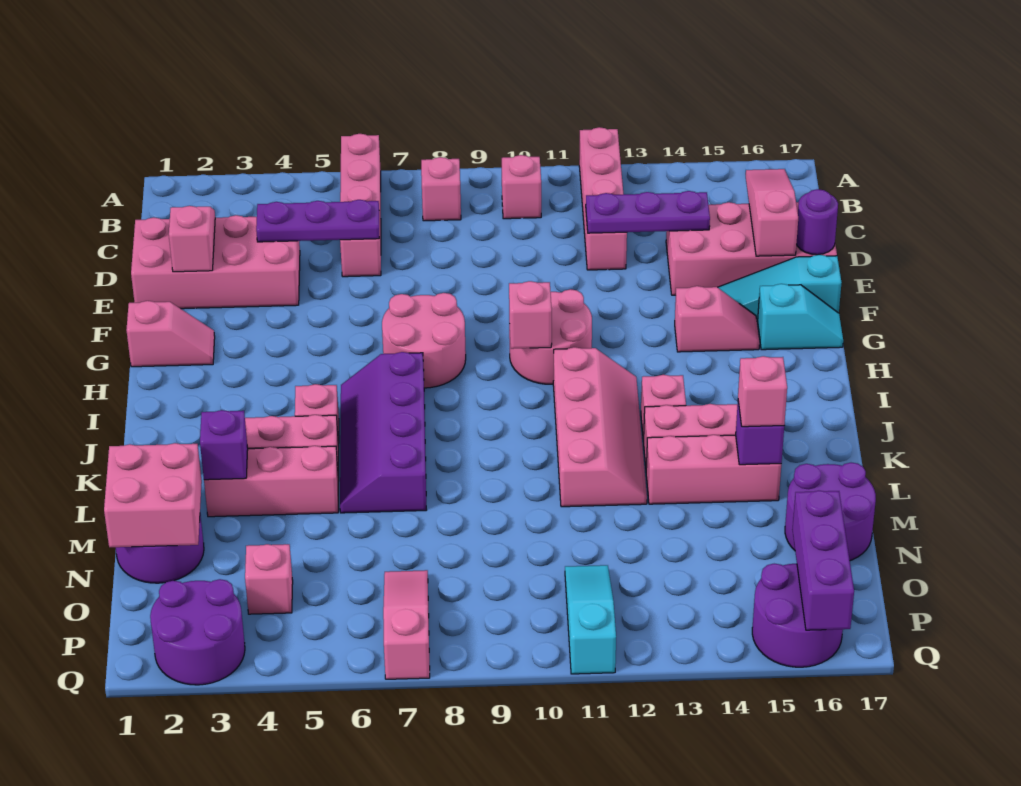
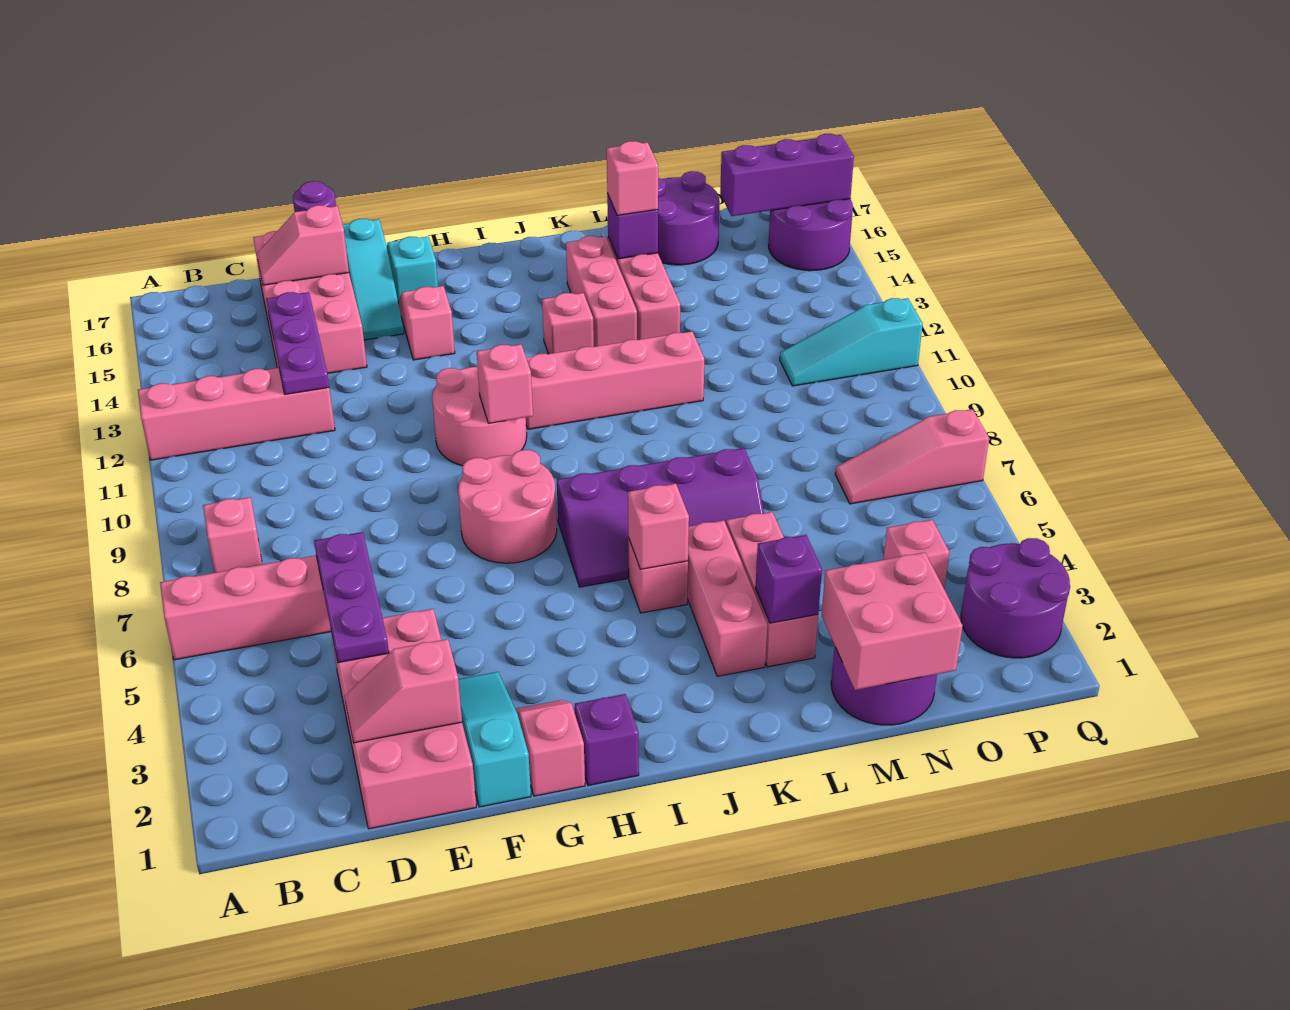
pink brick B10 level 1 -> pink brick J5 level 2
pink slope C16:E16 level 2 top E -> pink slope D16:E16 level 2 top E
none -> cyan slope F1:F3 level 1 top 1
none -> purple brick H1 level 1

